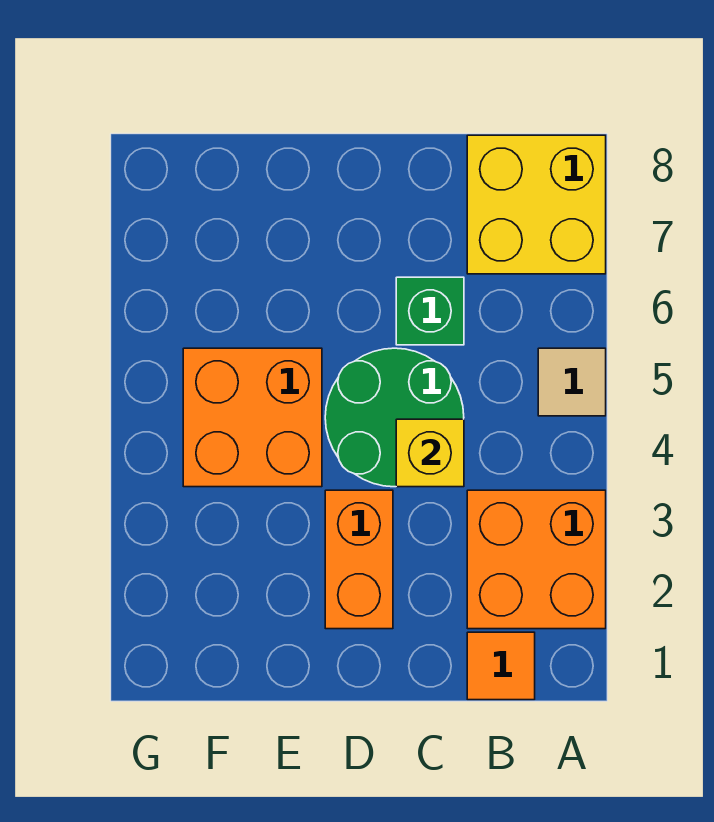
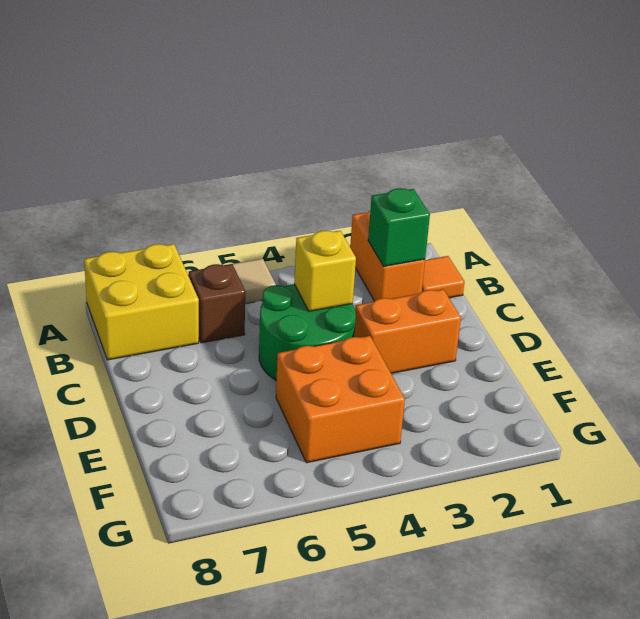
orange brick A2:B3 level 1 -> orange brick A2:B2 level 1
none -> brown brick B6 level 1
green brick C6 level 1 -> green brick B2 level 2

